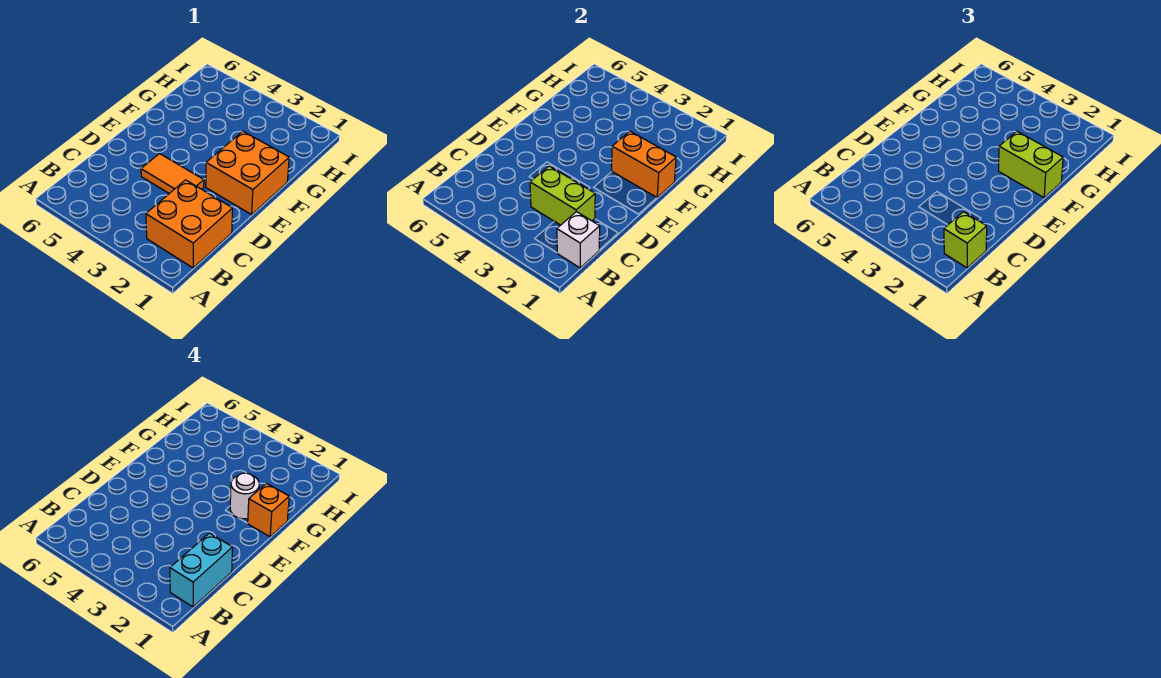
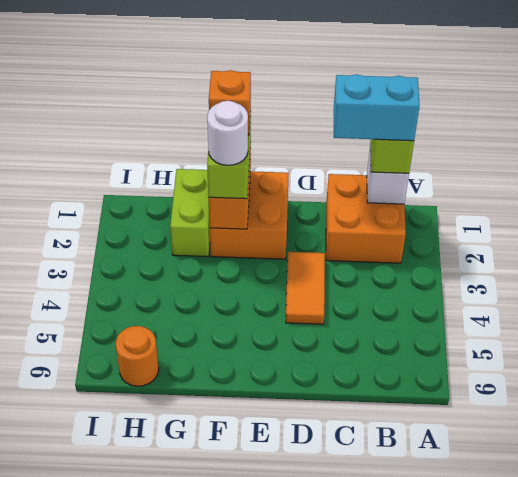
lime brick C2:C3 level 2 -> lime brick G1:G2 level 1
none -> orange round brick H6 level 1

